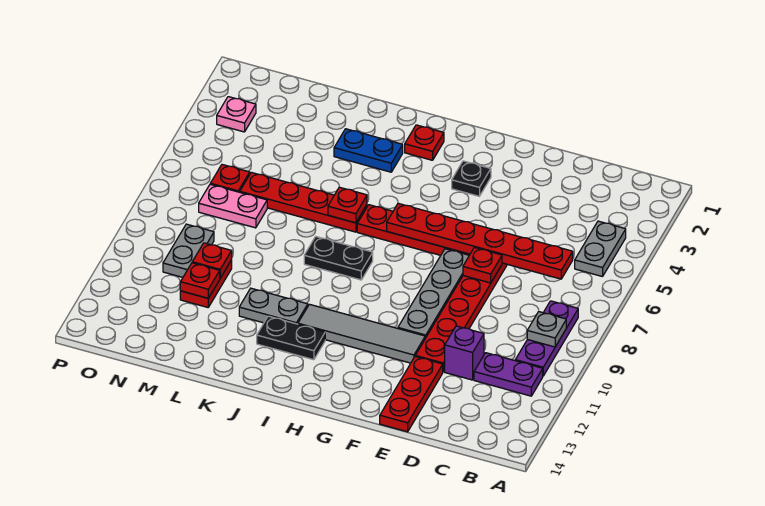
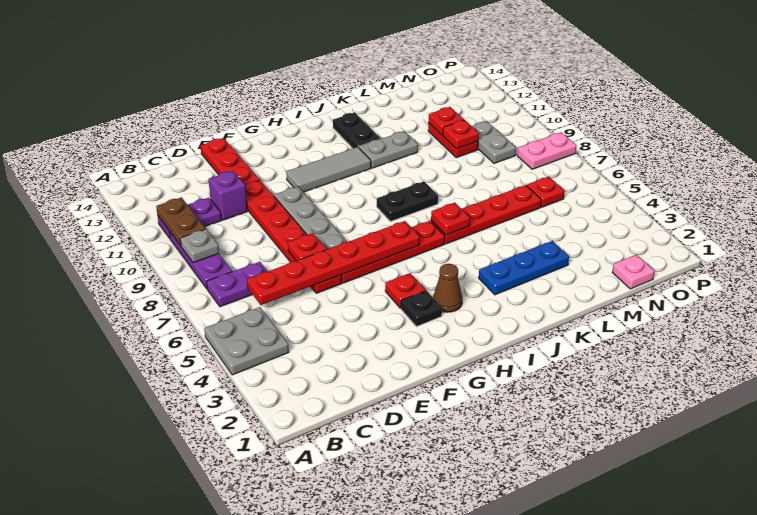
grey plate B4:B5 level 1 -> grey plate A4:B5 level 1
none -> purple plate B7:C7 level 1
none -> brown plate B10:B11 level 2
grey tile F11:I11 level 1 -> grey tile G11:I11 level 1
none -> brown cone H3 level 1
red plate I2 level 1 -> red plate G4 level 1
black plate I12:J12 level 1 -> black plate J12:J13 level 1
blue plate J3:K3 level 1 -> blue plate J3:L3 level 1
pink plate M7:N7 level 1 -> pink plate O8:P8 level 1
pink plate O3 level 1 -> pink plate N1 level 1

